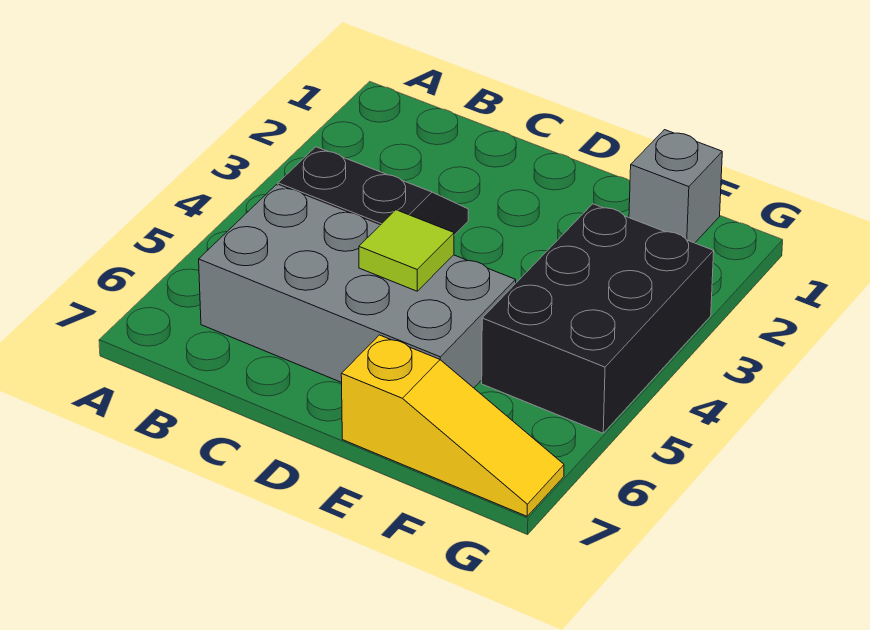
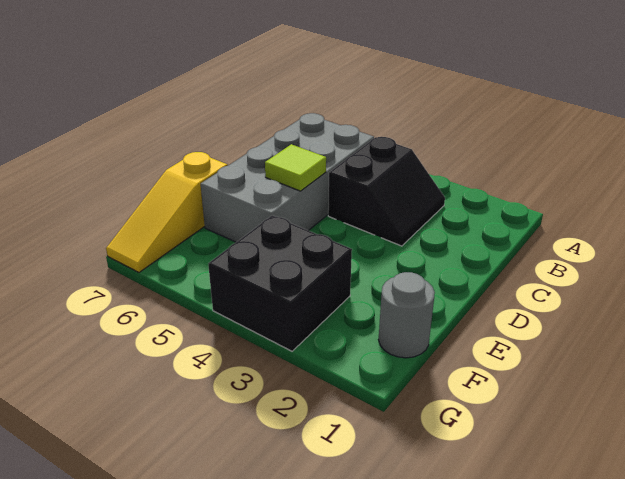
grey brick F1 level 1 -> grey round brick F1 level 1
black brick F3:G5 level 1 -> black brick F3:G4 level 1

